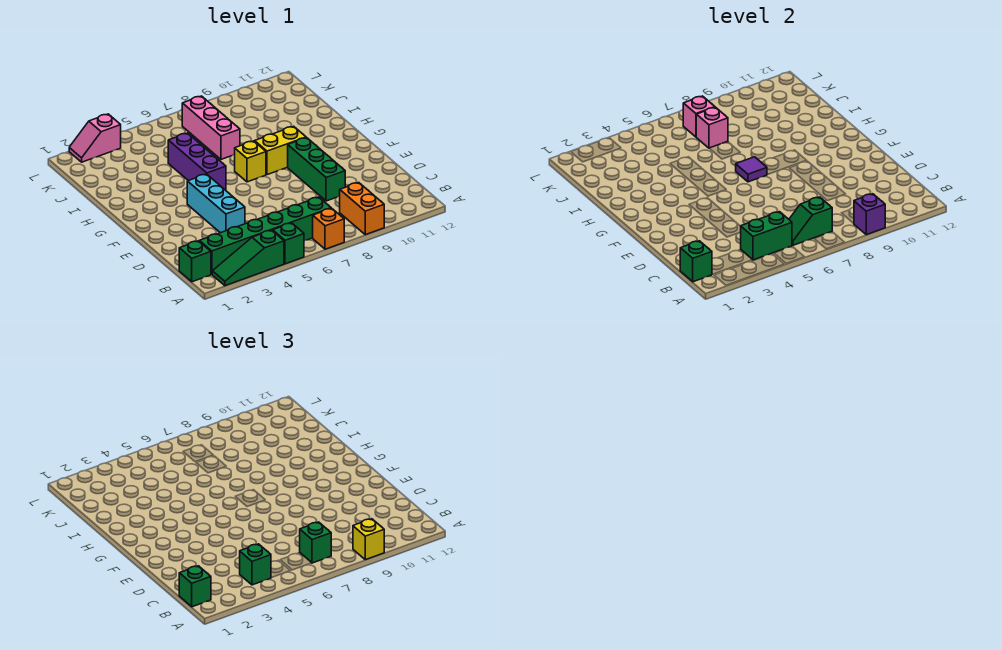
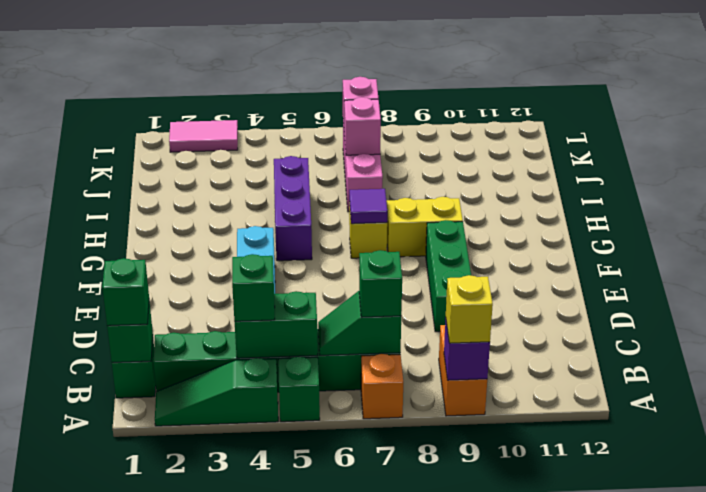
pink slope L2:L3 level 1 top 3 -> pink tile L2:L3 level 1

